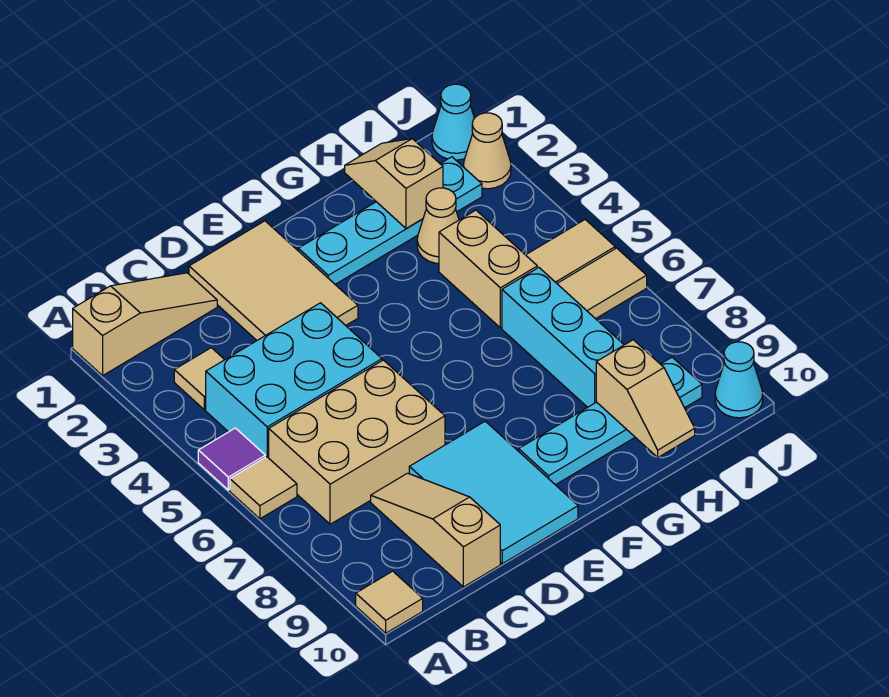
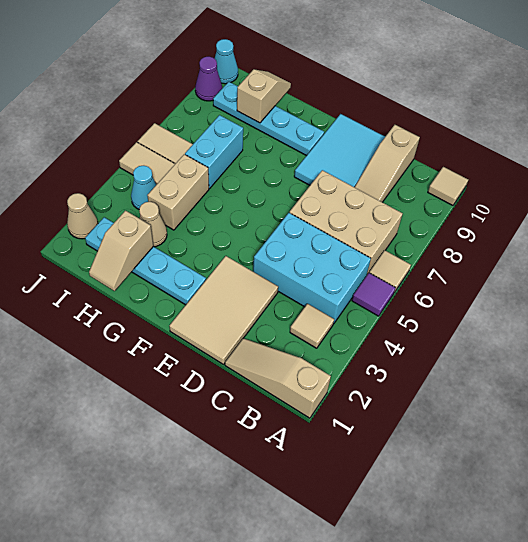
cyan brick H6:H8 level 1 -> cyan brick H6:H7 level 1
cyan cone J1 level 1 -> cyan cone I4 level 1
none -> purple cone J9 level 1

